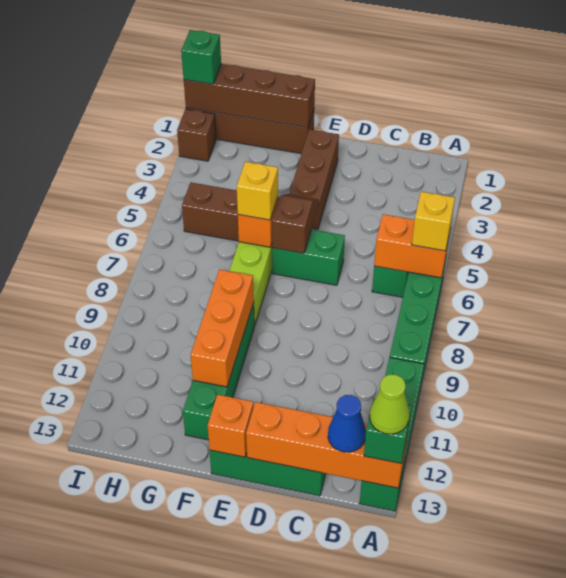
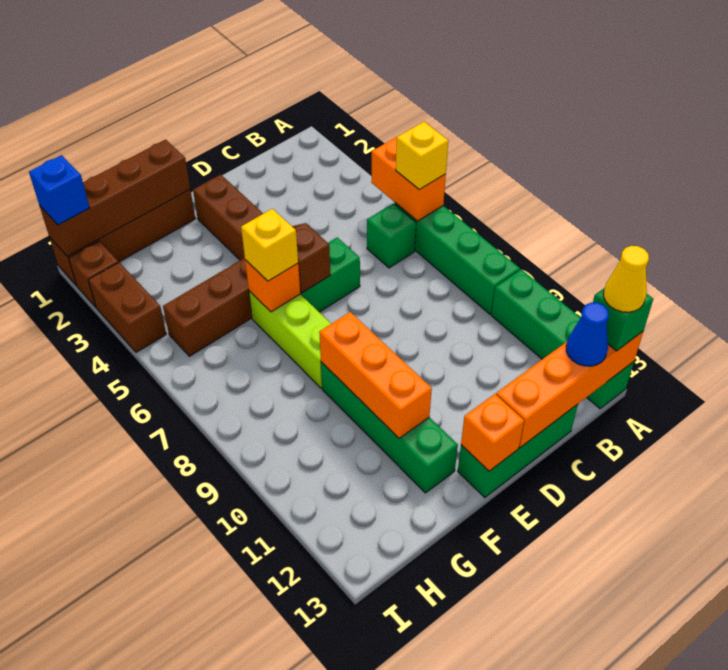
orange brick A6:B6 level 2 -> orange brick A5:A6 level 2
lime cone A13 level 4 -> yellow cone A13 level 4
green brick I1 level 3 -> blue brick I1 level 3
none -> brown brick I3:I4 level 1

